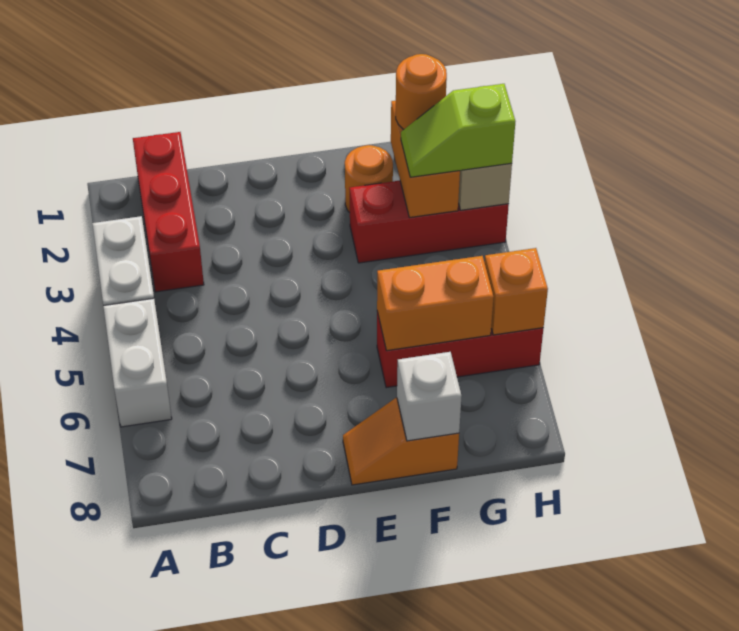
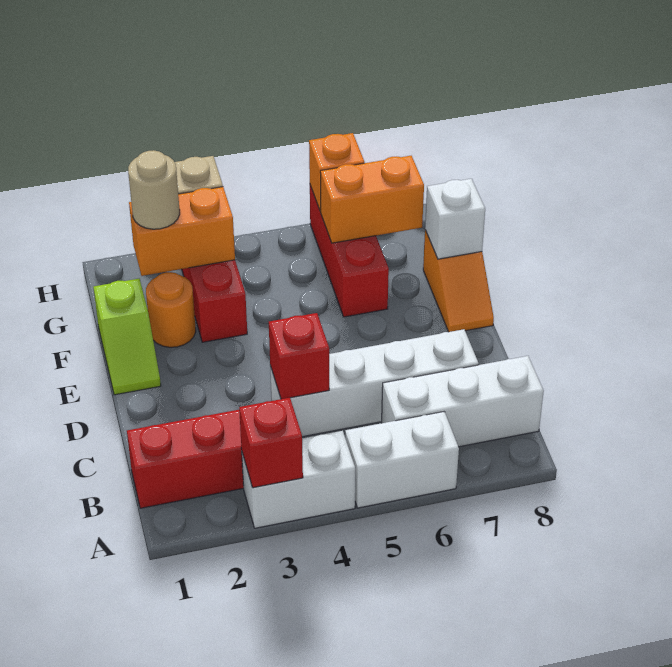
none -> red brick A3 level 2
none -> white brick B6:B8 level 1
none -> white brick C4:C7 level 1
none -> red brick C4 level 2
orange brick F6:G6 level 2 -> orange brick G6:G7 level 2
orange round brick G2 level 3 -> tan round brick G2 level 3
lime slope G3:H3 level 3 top H -> lime slope E1:F1 level 1 top F

